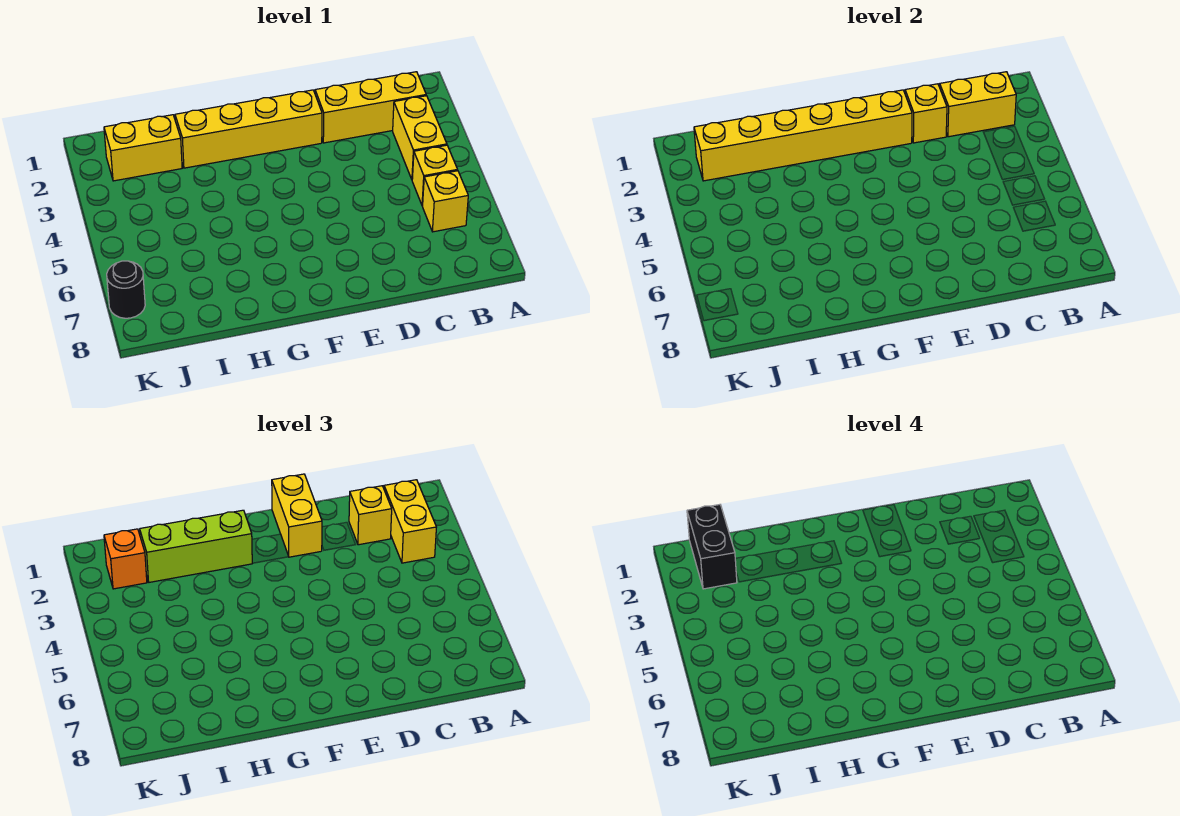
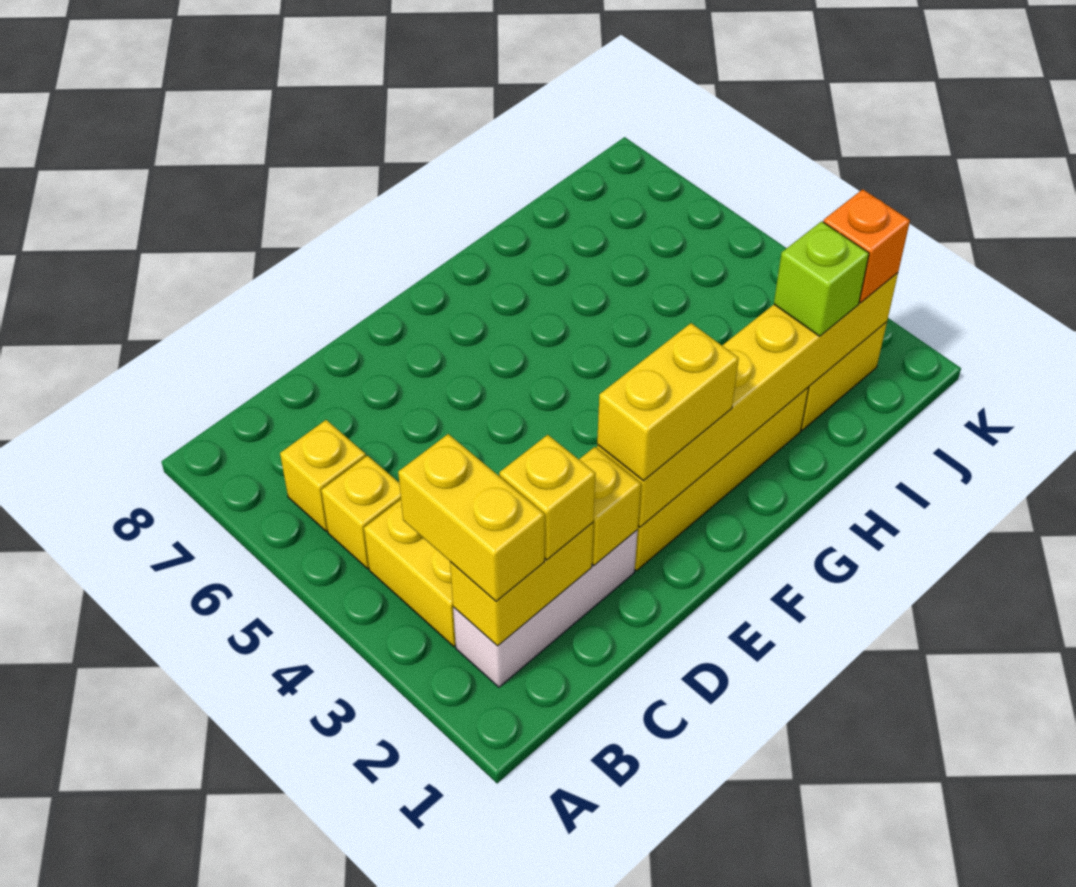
yellow brick B2:D2 level 1 -> white brick B2:D2 level 1
yellow brick E1:E2 level 3 -> yellow brick E2:F2 level 3
lime brick G2:I2 level 3 -> lime brick I2 level 3
black brick J1:J2 level 4 -> none
black round brick K7 level 1 -> none

